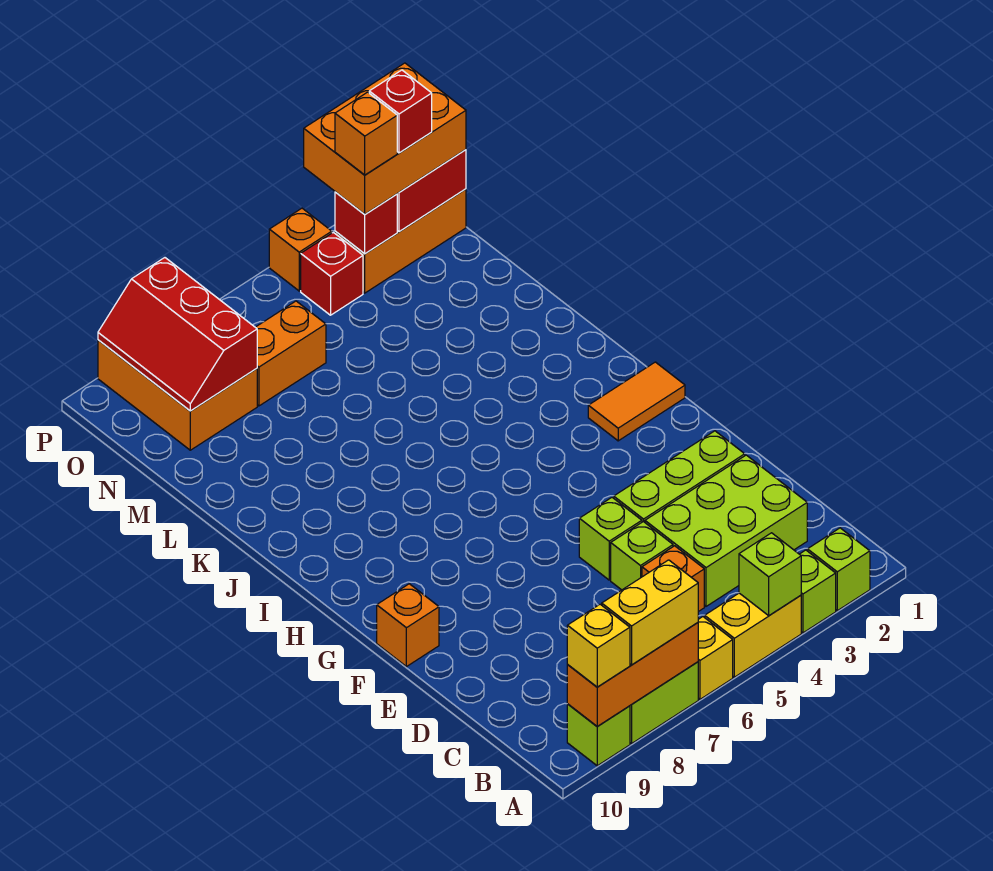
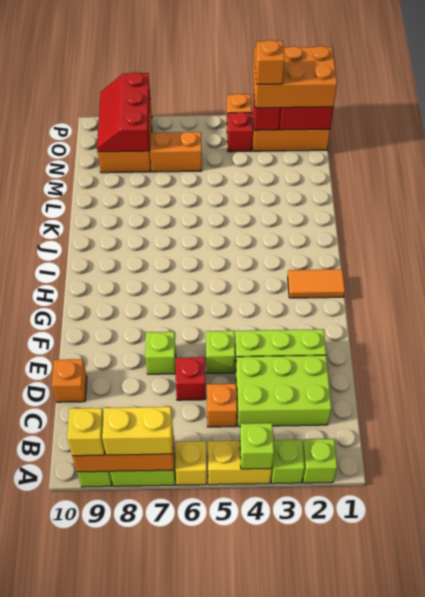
lime brick D5 level 1 -> lime brick E7 level 1
orange brick F10 level 1 -> orange brick D10 level 1
red brick O2 level 4 -> red brick D6 level 1

